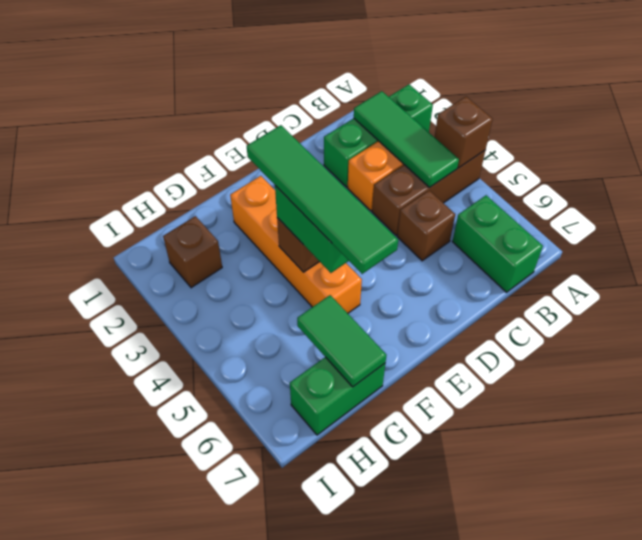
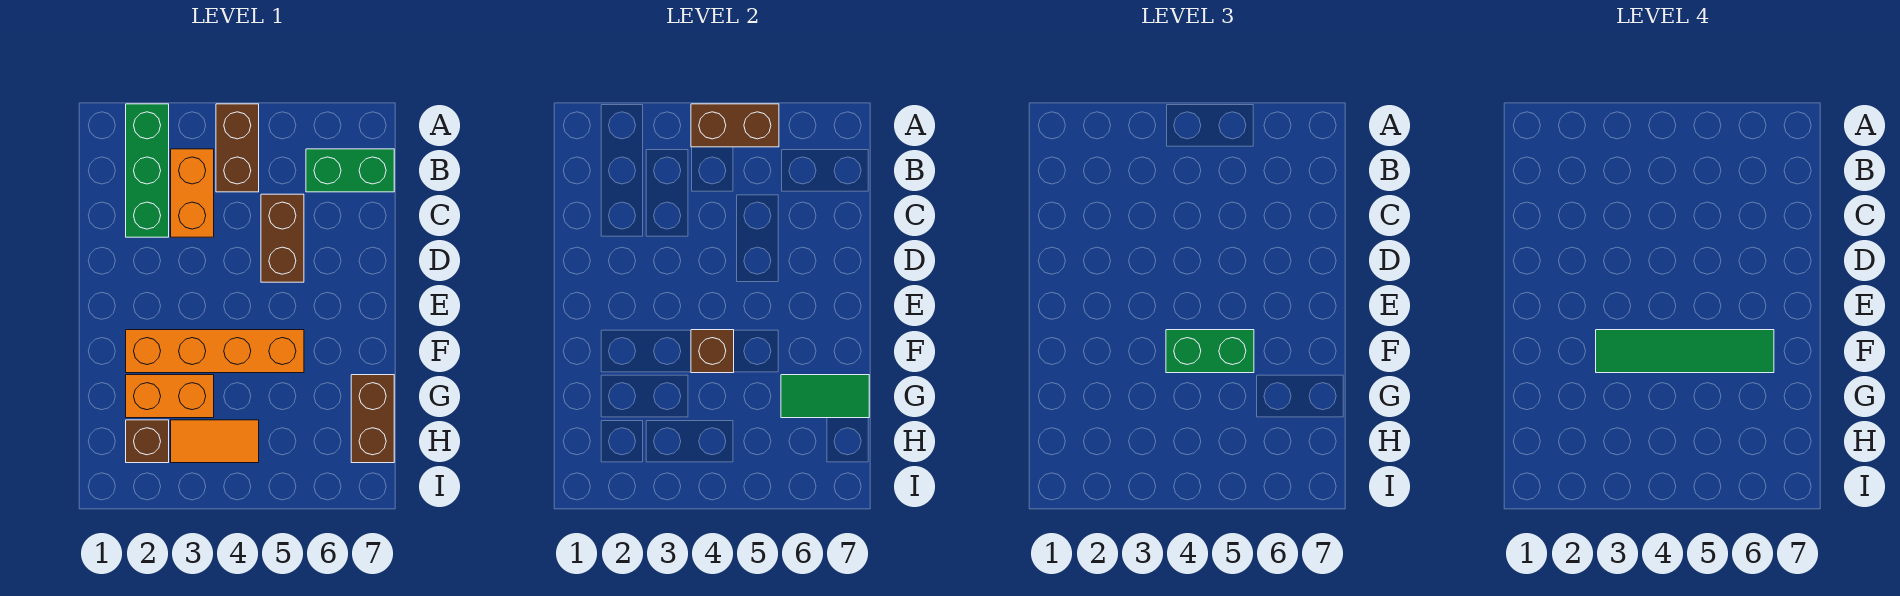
brown brick A4:C4 level 1 -> brown brick A4:B4 level 1
brown brick A4 level 2 -> brown brick A4:A5 level 2
green tile B2:B4 level 2 -> none
brown brick C5 level 1 -> brown brick C5:D5 level 1
none -> orange brick G2:G3 level 1
green brick G7:H7 level 1 -> brown brick G7:H7 level 1
none -> orange tile H3:H4 level 1

